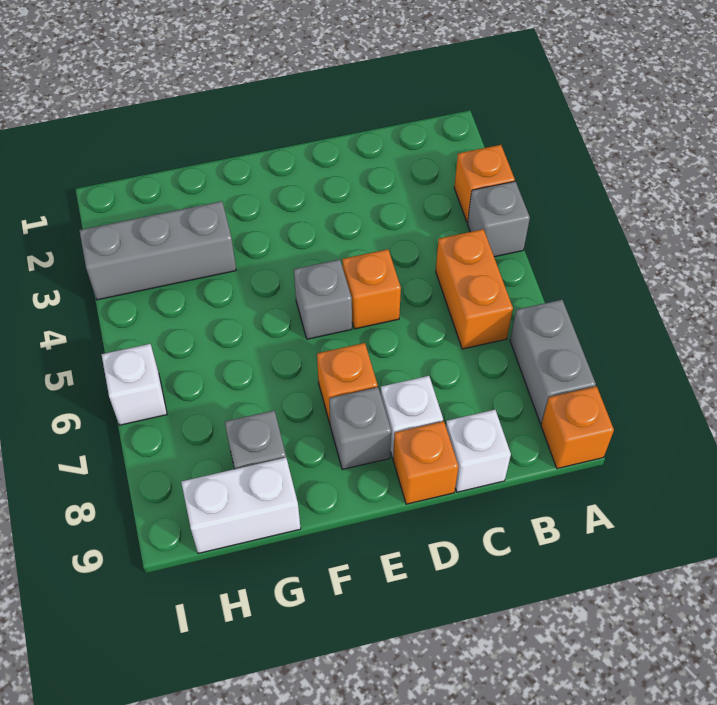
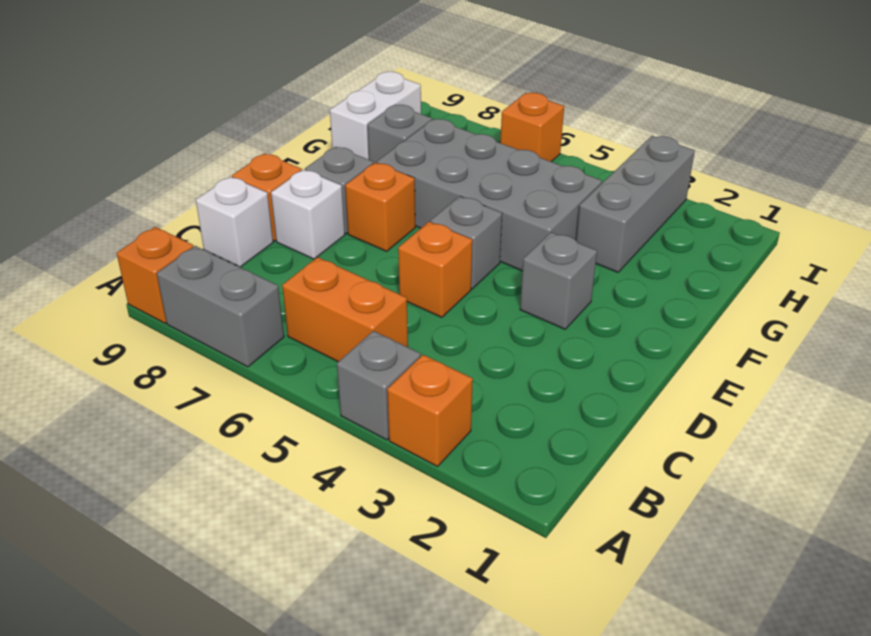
none -> grey brick E3 level 1
none -> grey brick F4:G7 level 1
white brick I6 level 1 -> orange brick I6 level 1

